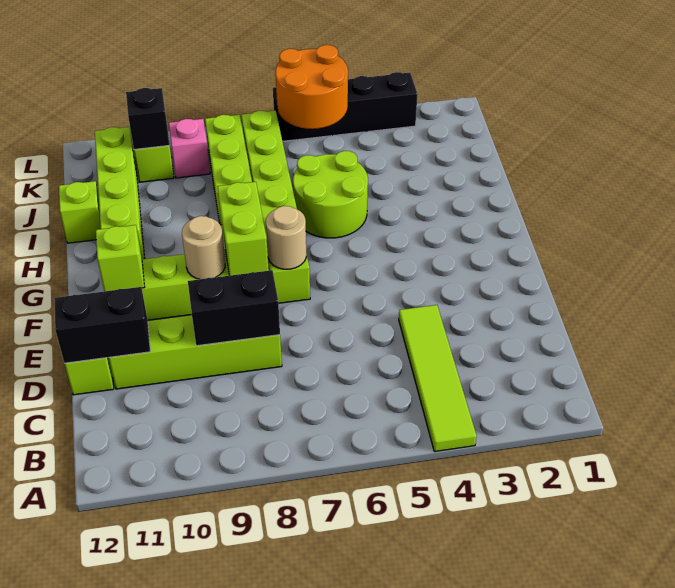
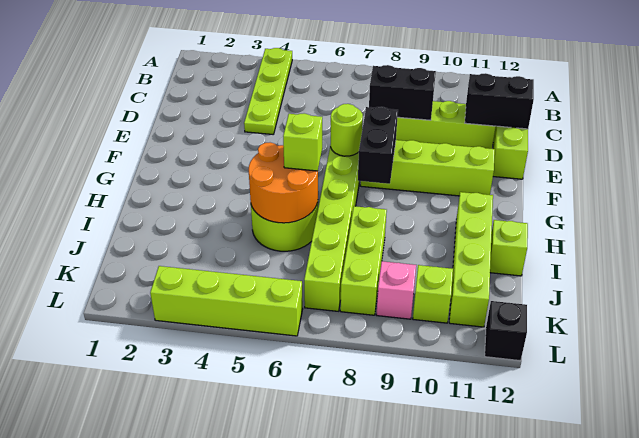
lime tile A4:D4 level 1 -> lime plate A4:D4 level 1
tan round brick F7 level 2 -> lime round brick F7 level 2
lime brick F8:G8 level 2 -> black brick F8:G8 level 2
tan round brick F9 level 2 -> none
lime brick F11 level 2 -> lime brick H6 level 3
orange round brick K5:L6 level 2 -> orange round brick H5:I6 level 2
black brick K10 level 2 -> black brick L12 level 1
black brick L3:L6 level 1 -> lime brick L3:L6 level 1

